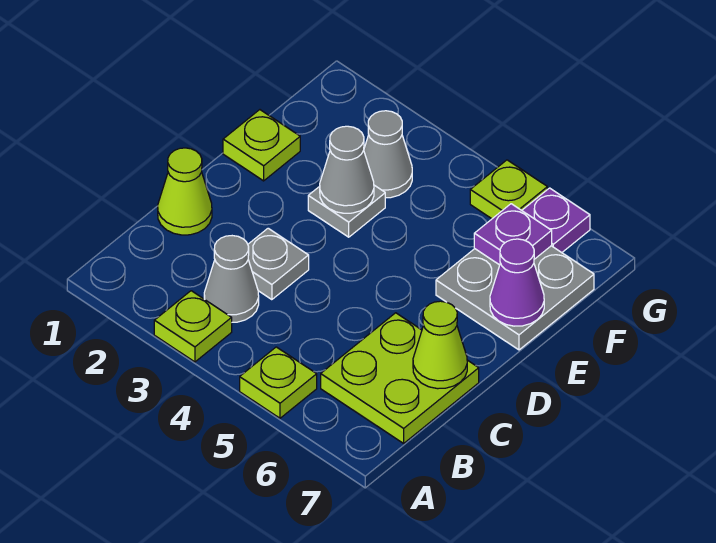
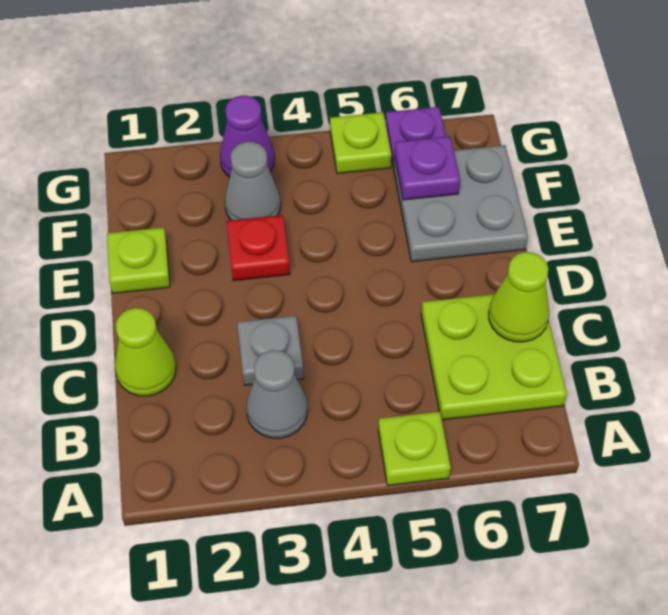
lime plate A3 level 1 -> none
grey plate E3 level 1 -> red plate E3 level 1
grey cone E3 level 2 -> none
purple cone E7 level 2 -> purple cone G3 level 1

